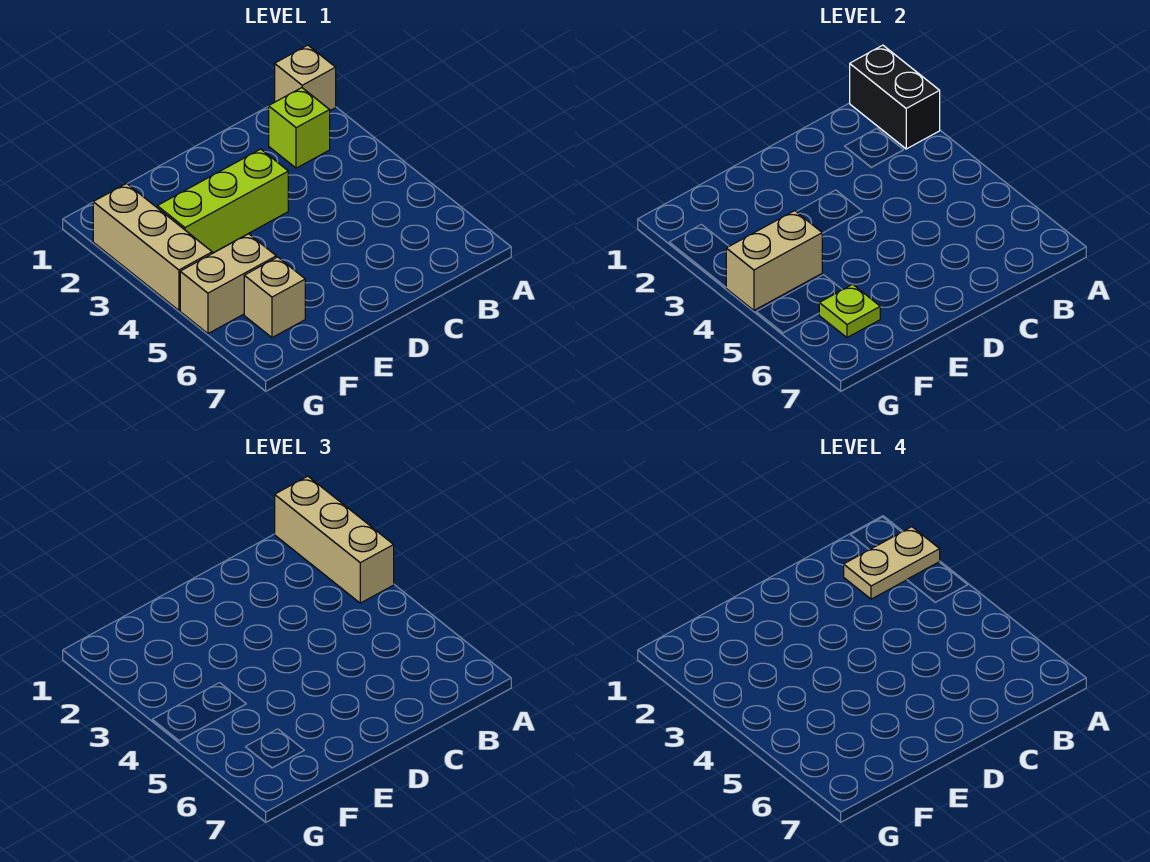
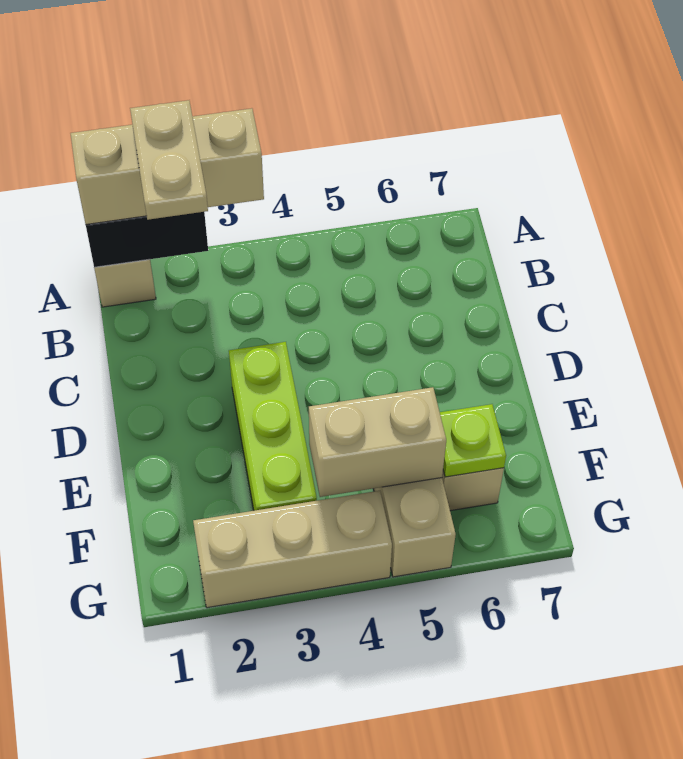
lime brick B2 level 1 -> none
tan brick F4:G4 level 2 -> tan brick F4:F5 level 2

